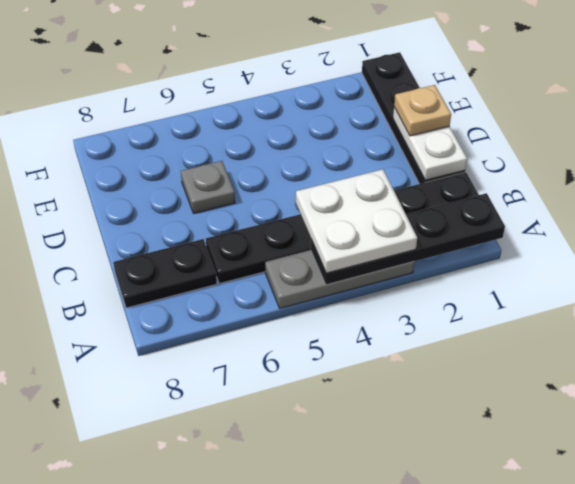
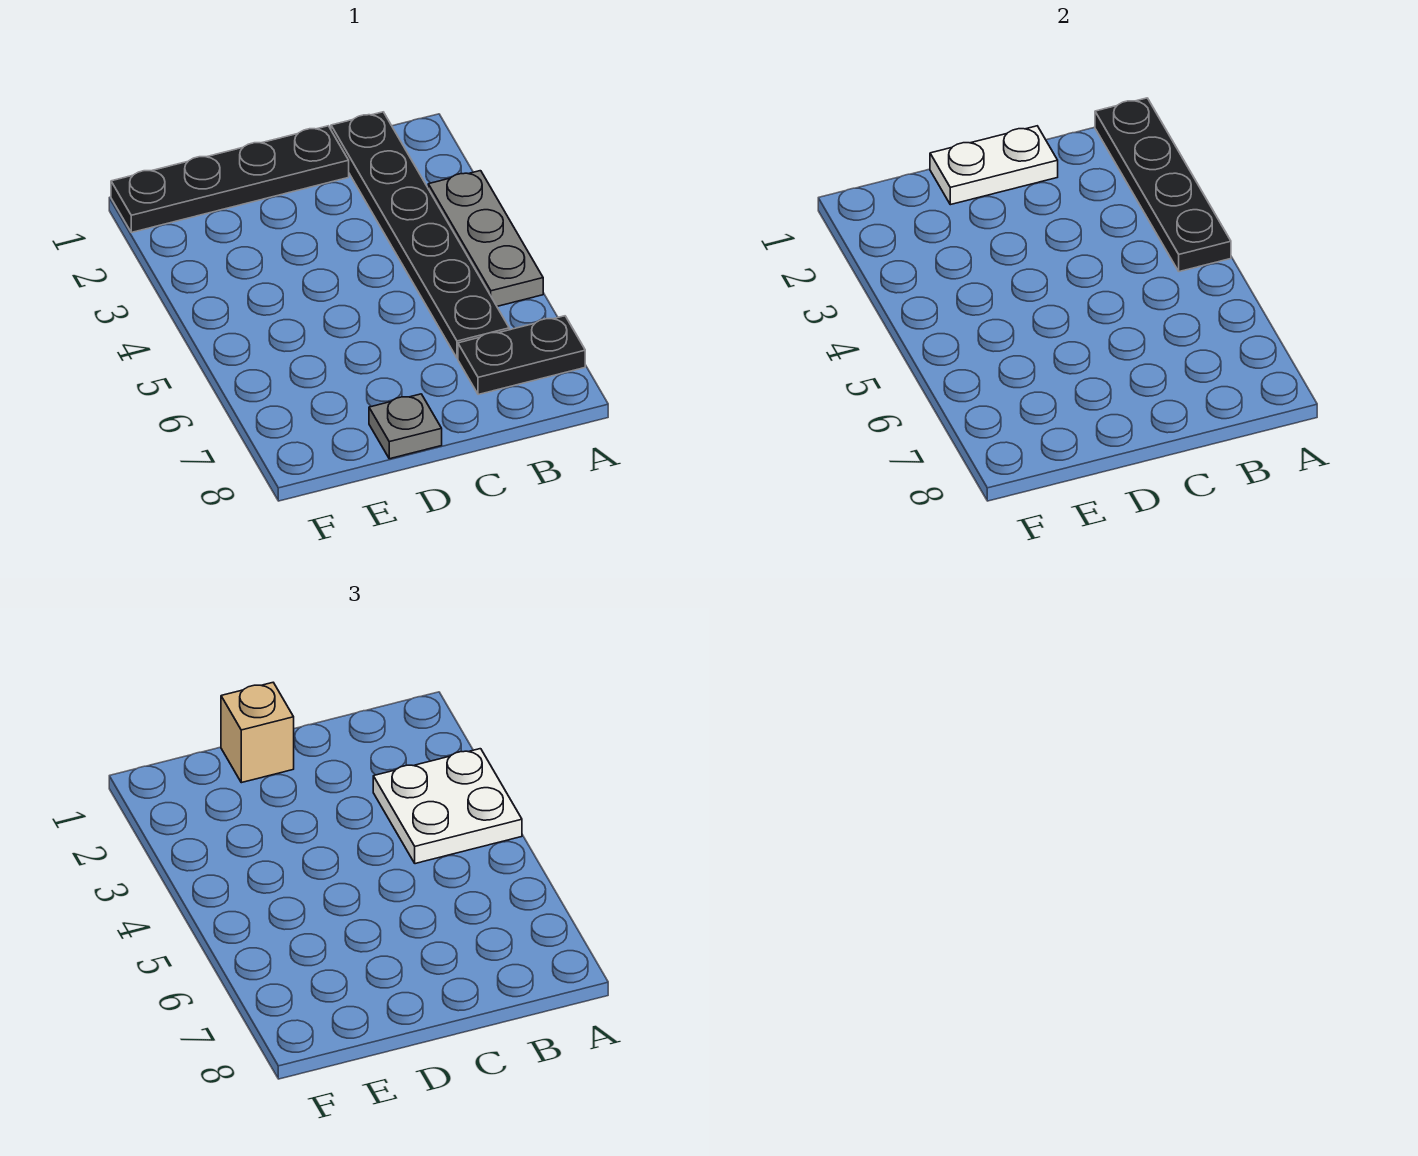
black plate B7:B8 level 1 -> black plate A7:B7 level 1
tan plate D1 level 3 -> tan brick D1 level 3
grey plate D6 level 1 -> grey plate D8 level 1

